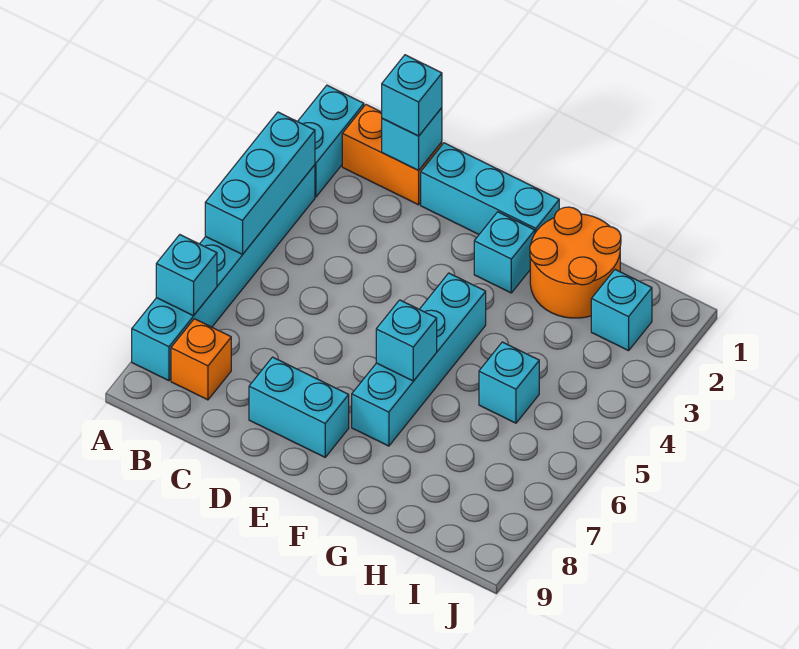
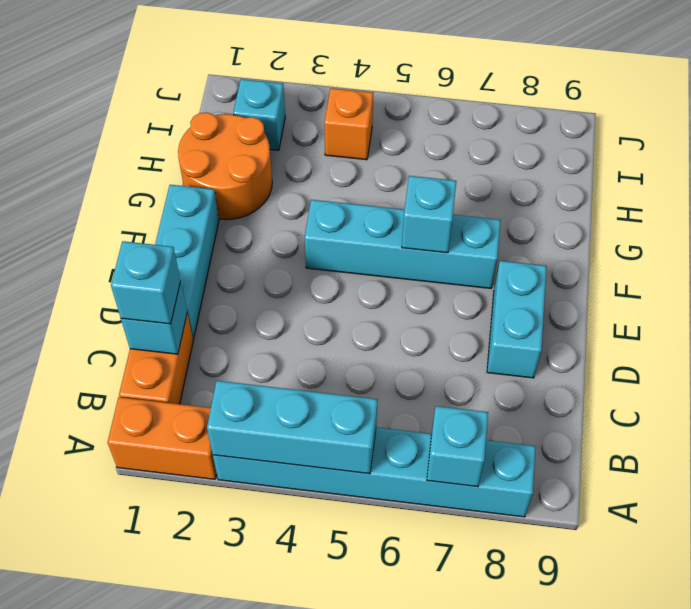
cyan brick A1:A2 level 1 -> orange brick A1:A2 level 1
orange brick B8 level 1 -> orange brick I4 level 1
cyan brick F2 level 1 -> none
cyan brick H5 level 1 -> none

